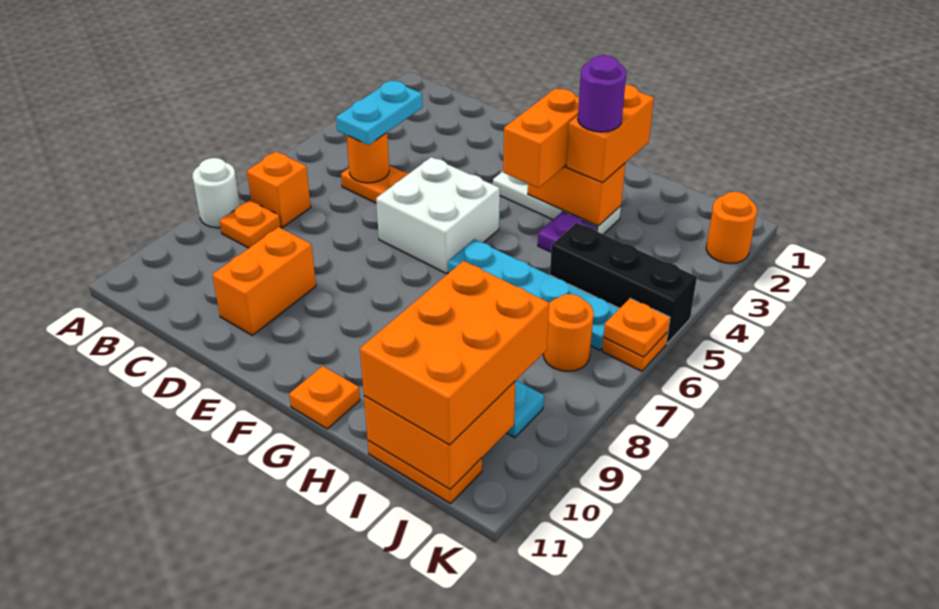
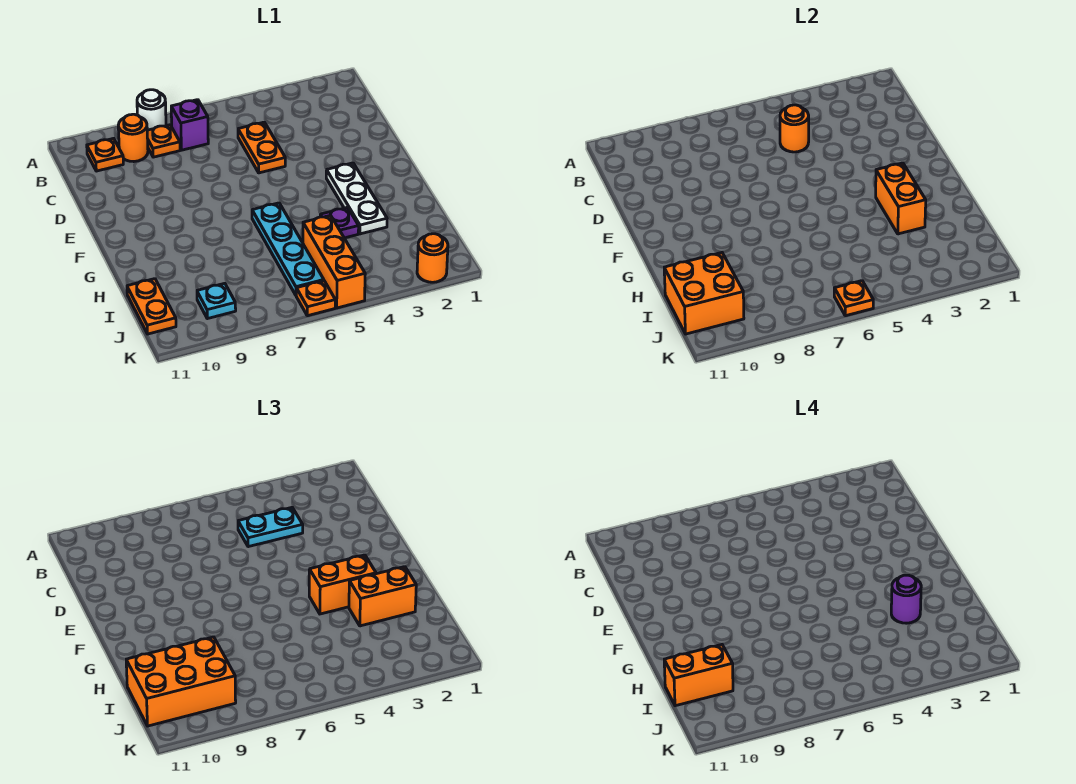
orange brick B7 level 1 -> purple brick B7 level 1
orange brick D9:D10 level 1 -> orange brick I10:I11 level 4
white brick E5:F6 level 1 -> none
orange plate G11 level 1 -> orange plate B10 level 1
black brick I5:K5 level 1 -> orange brick I5:K5 level 1
orange round brick J7 level 1 -> orange round brick B9 level 1

